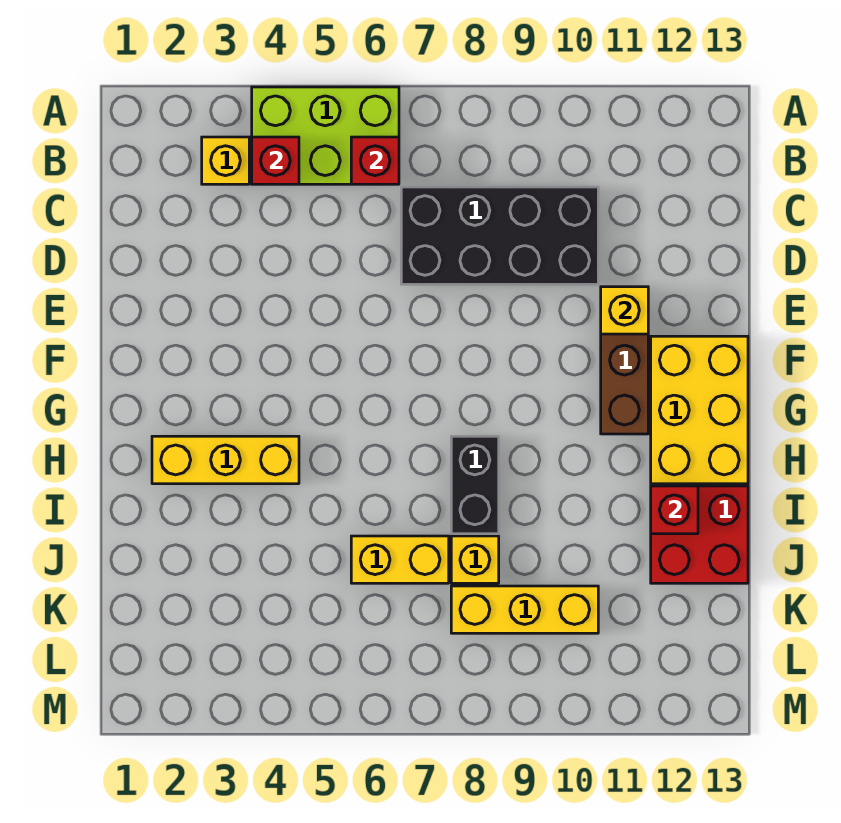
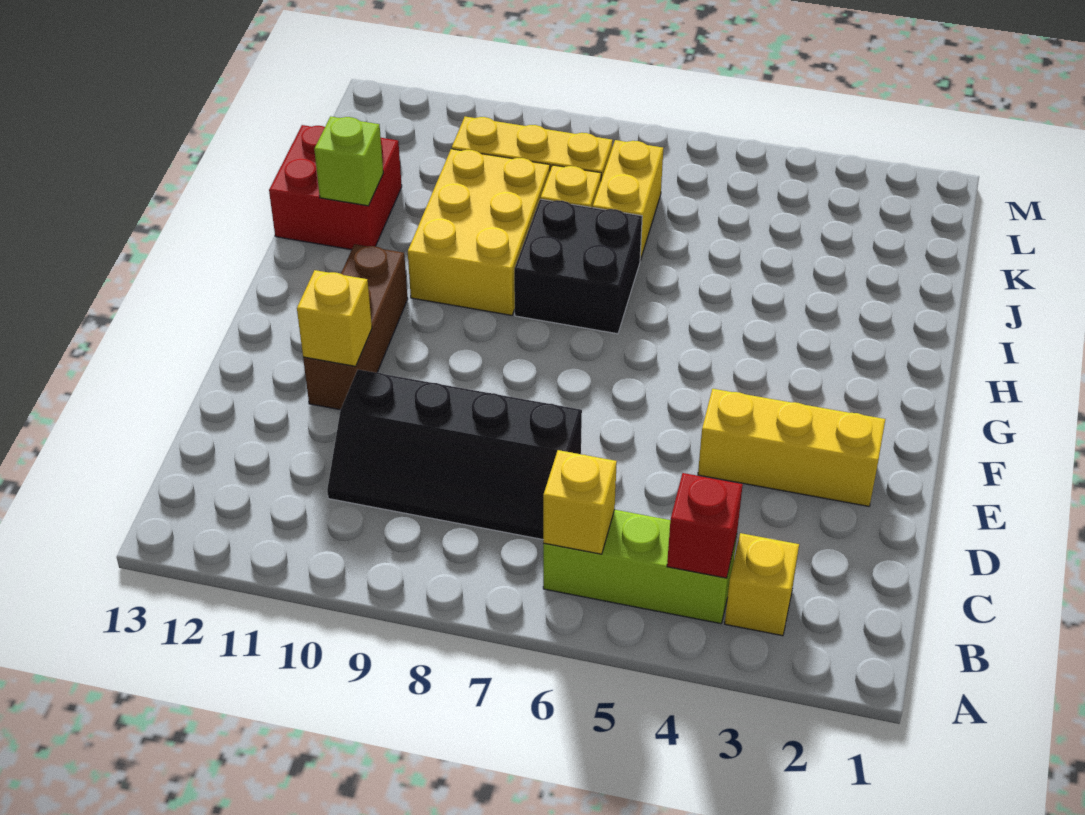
lime brick A4:B6 level 1 -> lime brick B4:B6 level 1
red brick B6 level 2 -> yellow brick B6 level 2
black brick C7:D10 level 1 -> black slope C7:D10 level 1 top D
yellow brick F12:H13 level 1 -> yellow brick H9:J10 level 1
yellow brick H2:H4 level 1 -> yellow brick E2:E4 level 1
black brick H8:I8 level 1 -> black brick H7:I8 level 1
red brick I12 level 2 -> lime brick I12 level 2
yellow brick J6:J7 level 1 -> yellow brick J7:K7 level 1

